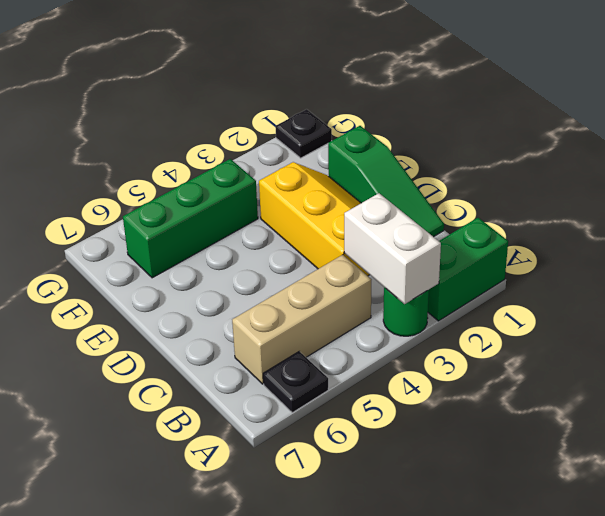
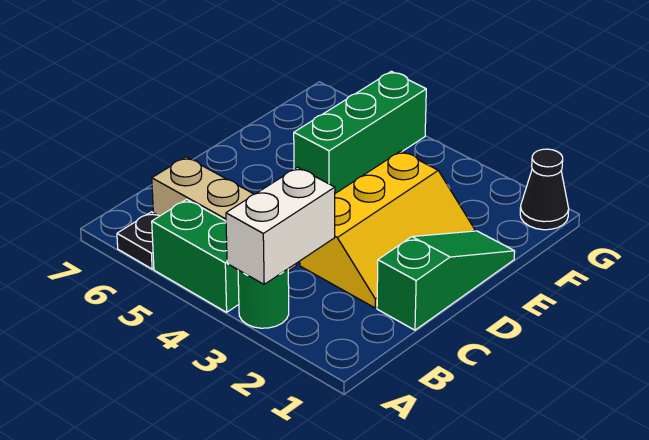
green brick A1:A2 level 1 -> green brick A4:A5 level 1
green slope C1:E1 level 1 top E -> green slope C1:E1 level 1 top C
green brick F4:F6 level 1 -> green brick E5:G5 level 1
black plate G1 level 1 -> black cone G1 level 1

